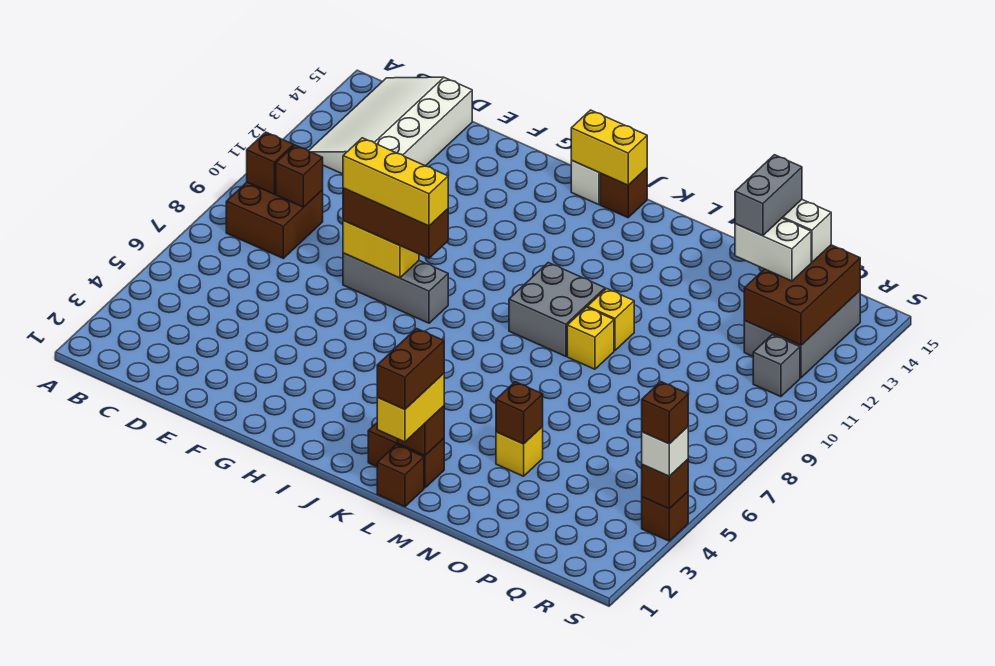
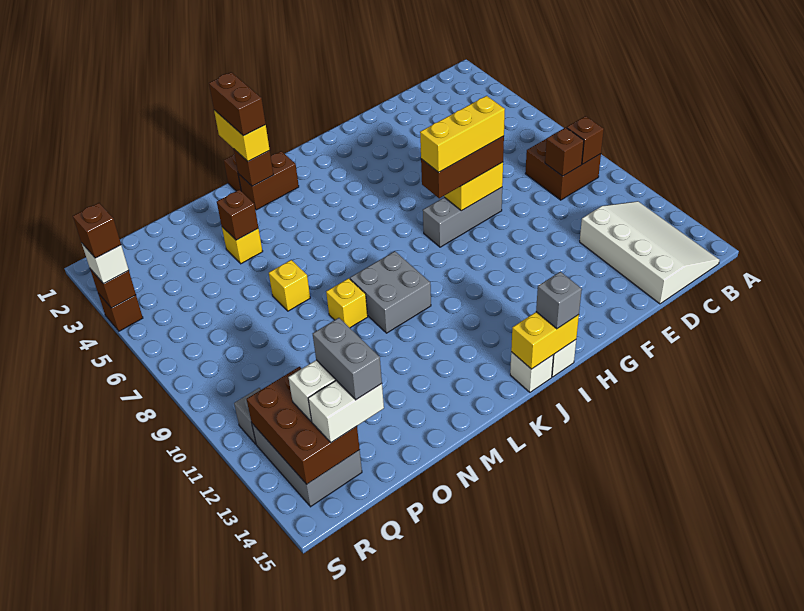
none -> grey brick I15 level 3
brown brick J15 level 1 -> white brick J15 level 1
yellow brick M10 level 1 -> yellow brick N7 level 1

